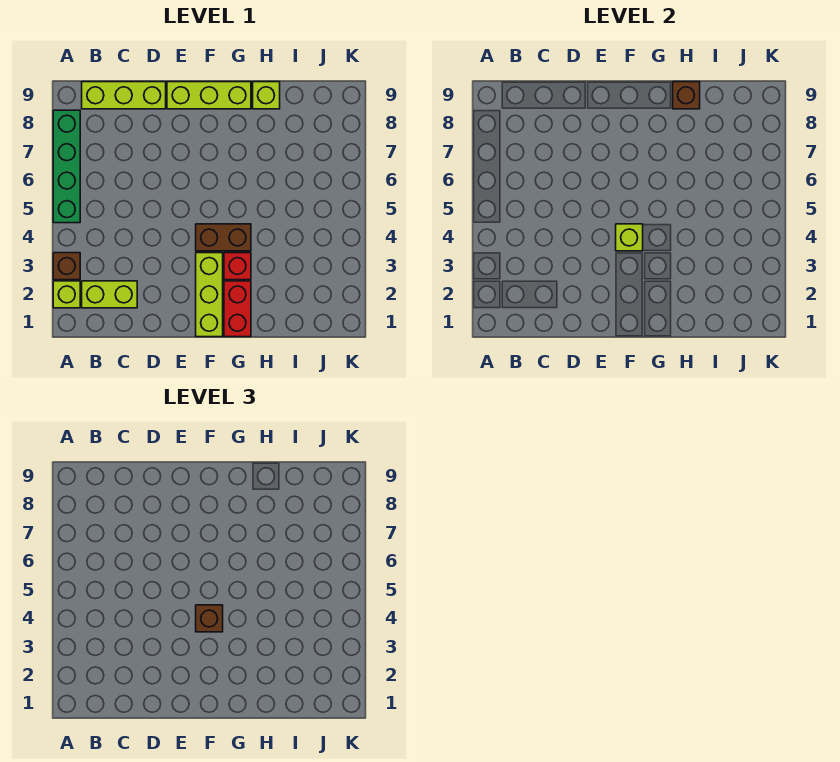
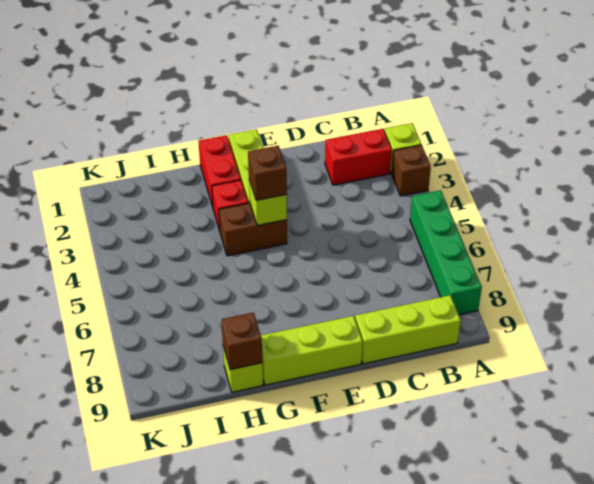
lime brick B2:C2 level 1 -> red brick B2:C2 level 1

